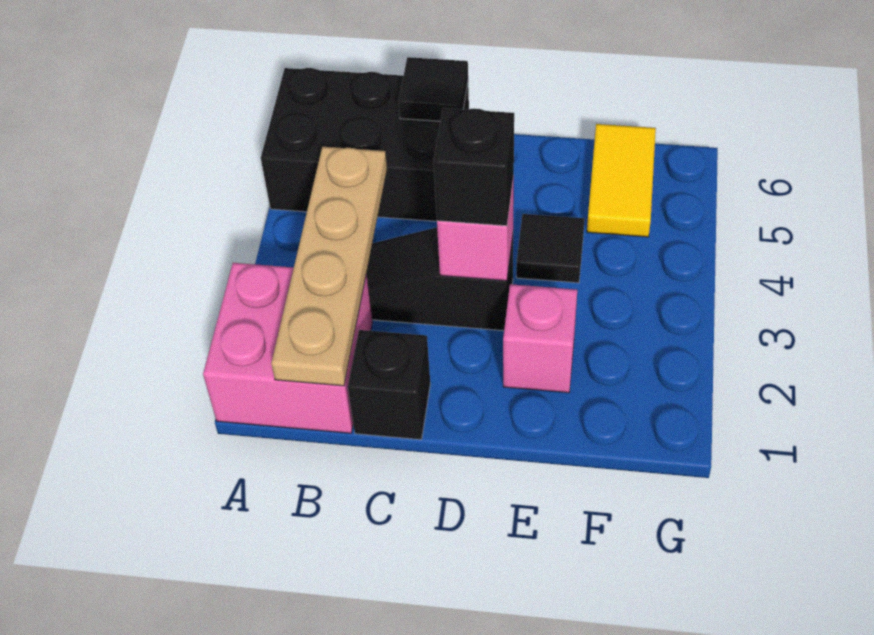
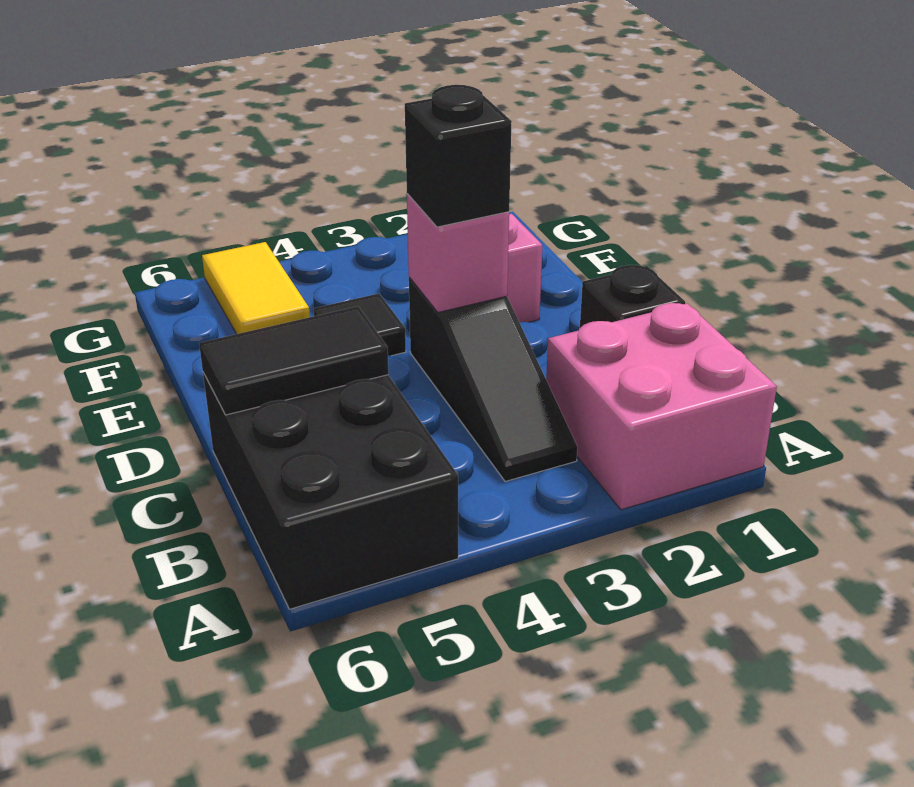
tan plate B1:B4 level 2 -> none
black tile C6 level 2 -> black tile C5:C6 level 2
yellow tile F5:F6 level 1 -> yellow tile F5:G5 level 1

